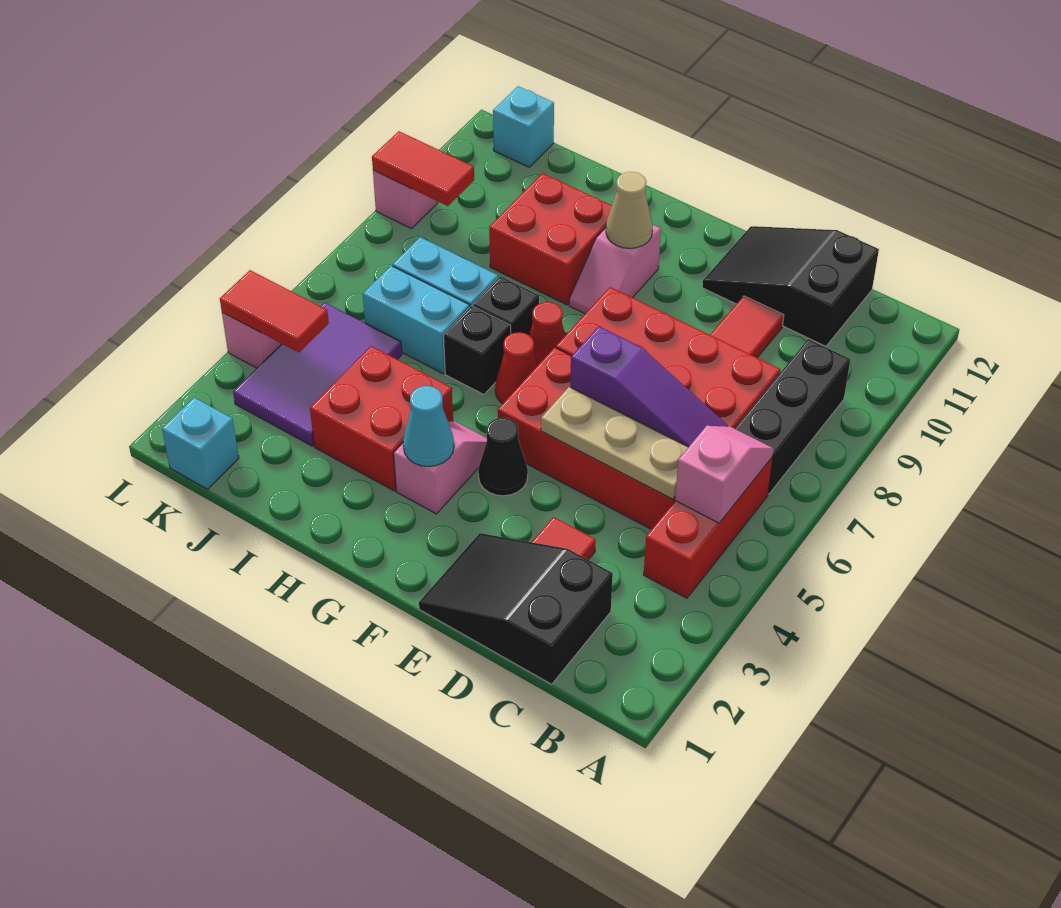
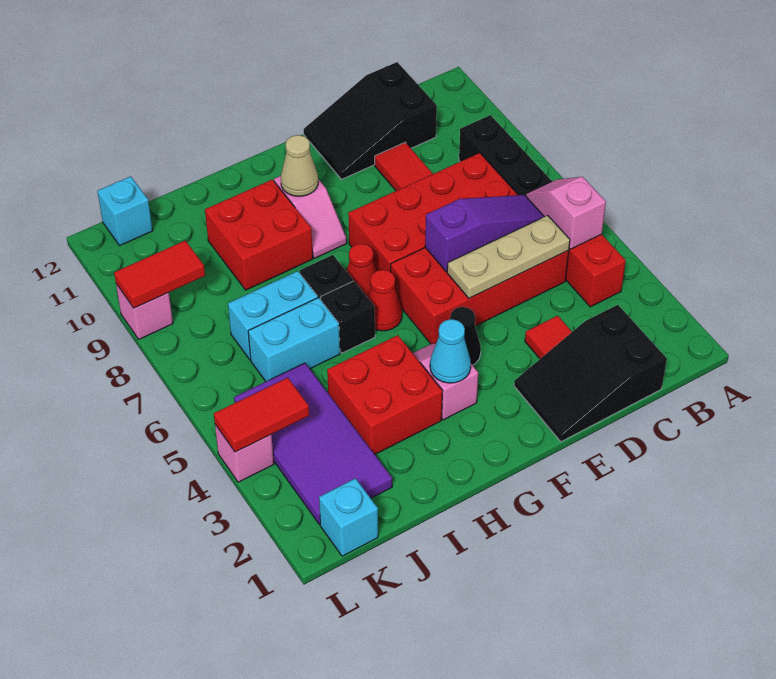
purple tile J3:K5 level 1 -> purple tile J2:K5 level 1

